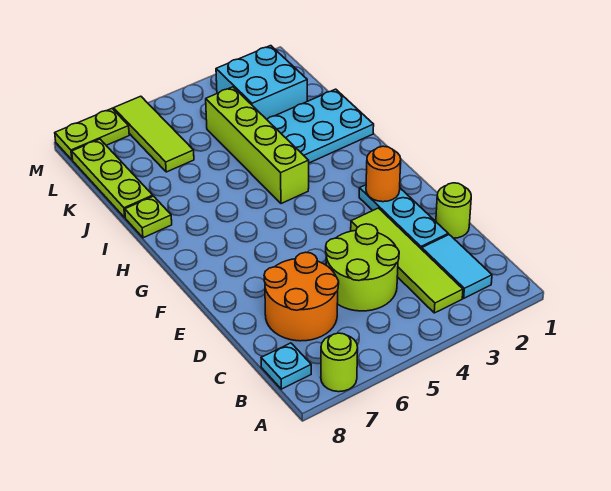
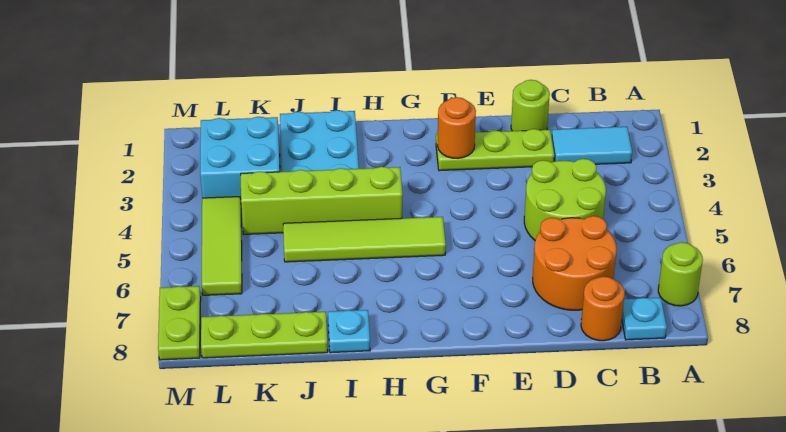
lime tile B3:E3 level 1 -> lime tile G5:J5 level 1
none -> orange round brick C8 level 1
cyan plate D2:F2 level 1 -> lime plate D2:F2 level 1
lime plate I8 level 1 -> cyan plate I8 level 1
lime tile K6:M6 level 1 -> lime tile L4:L6 level 1

